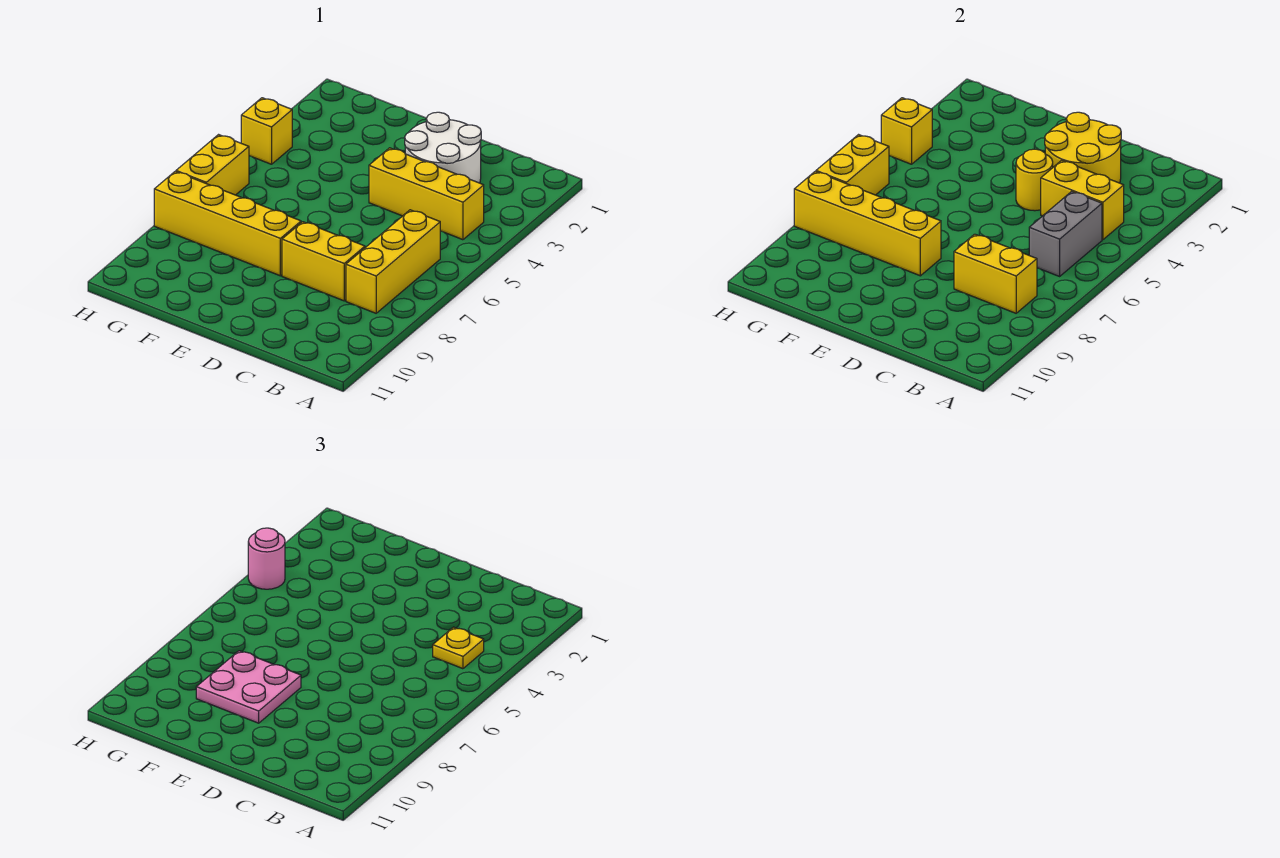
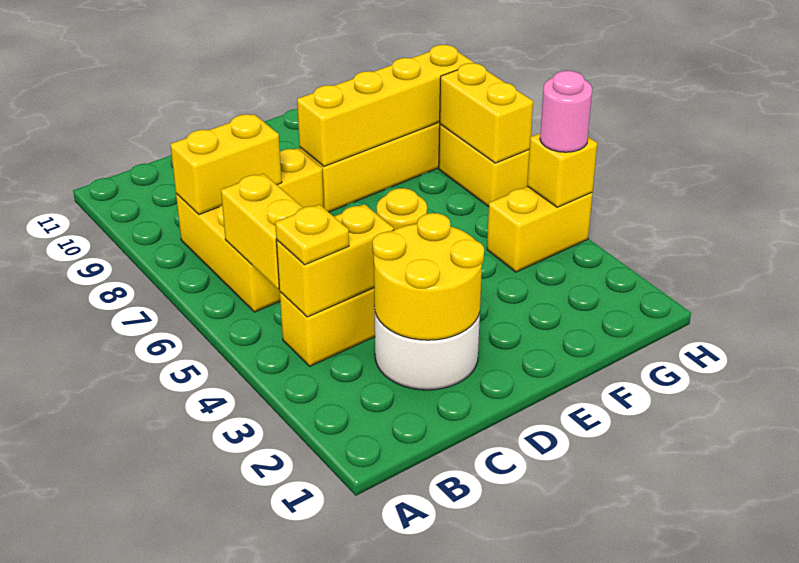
grey brick B5:B6 level 2 -> yellow brick B5:B6 level 2
pink plate E8:F9 level 3 -> none
yellow brick H4 level 1 -> yellow brick G4:H4 level 1

